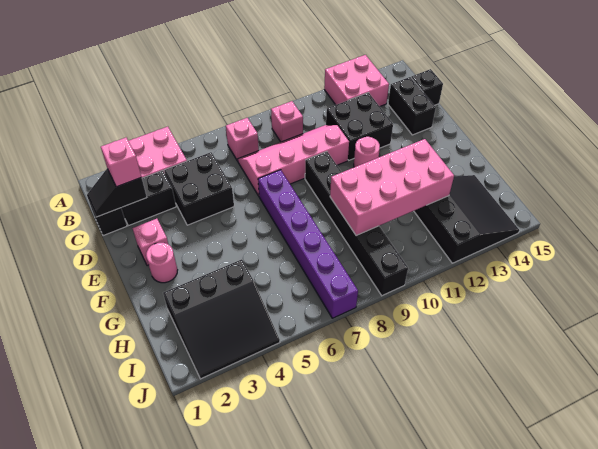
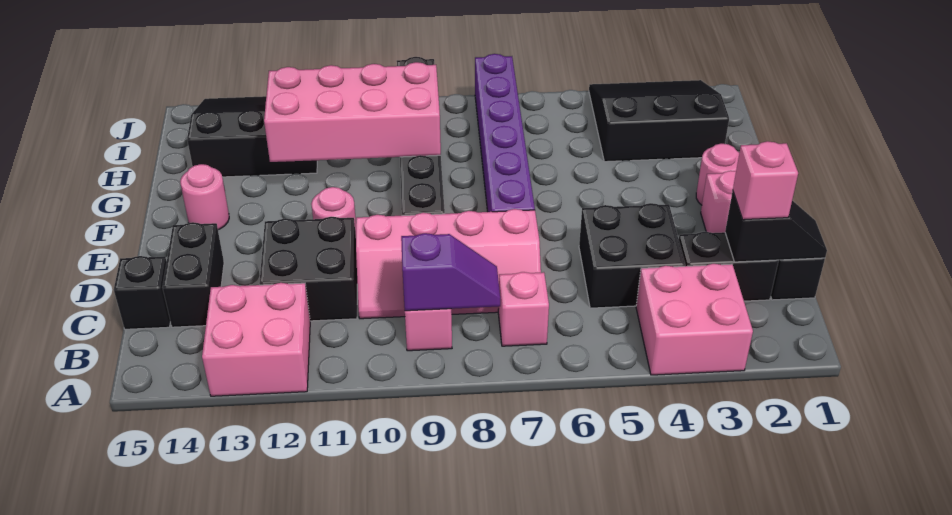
none -> purple slope B8:B9 level 2 top 9
none -> pink round brick F14 level 1
black slope H12:J14 level 1 top 12 -> black slope H12:J14 level 1 top H

